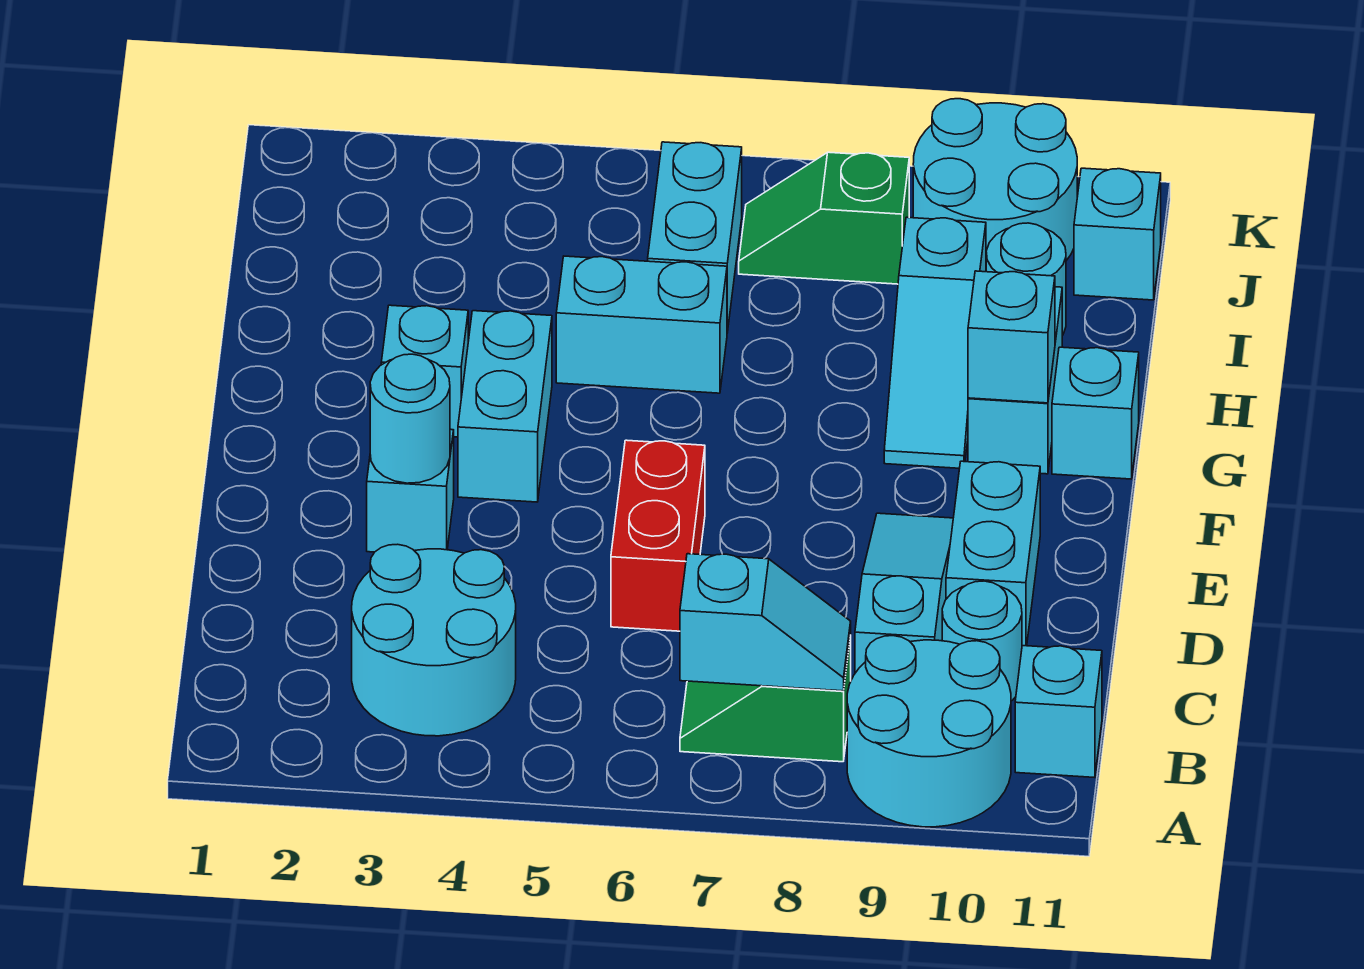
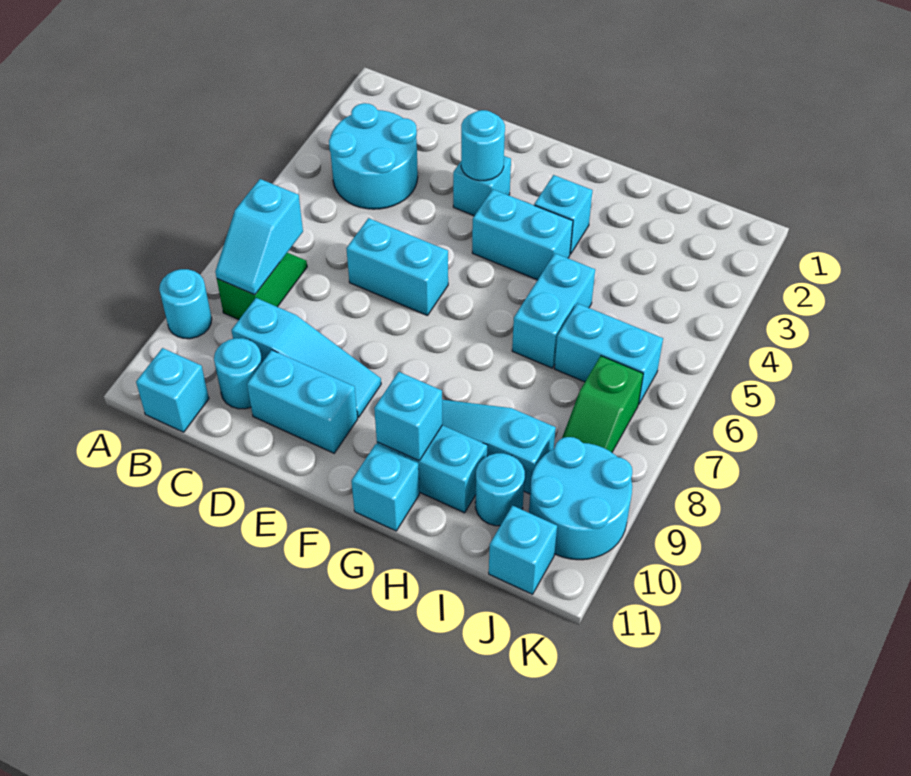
cyan round brick A9:B10 level 1 -> cyan round brick A9 level 1
red brick D6:E6 level 1 -> cyan brick D6:E6 level 1
green slope J7:J8 level 1 top 8 -> green slope J7:J8 level 1 top 7

